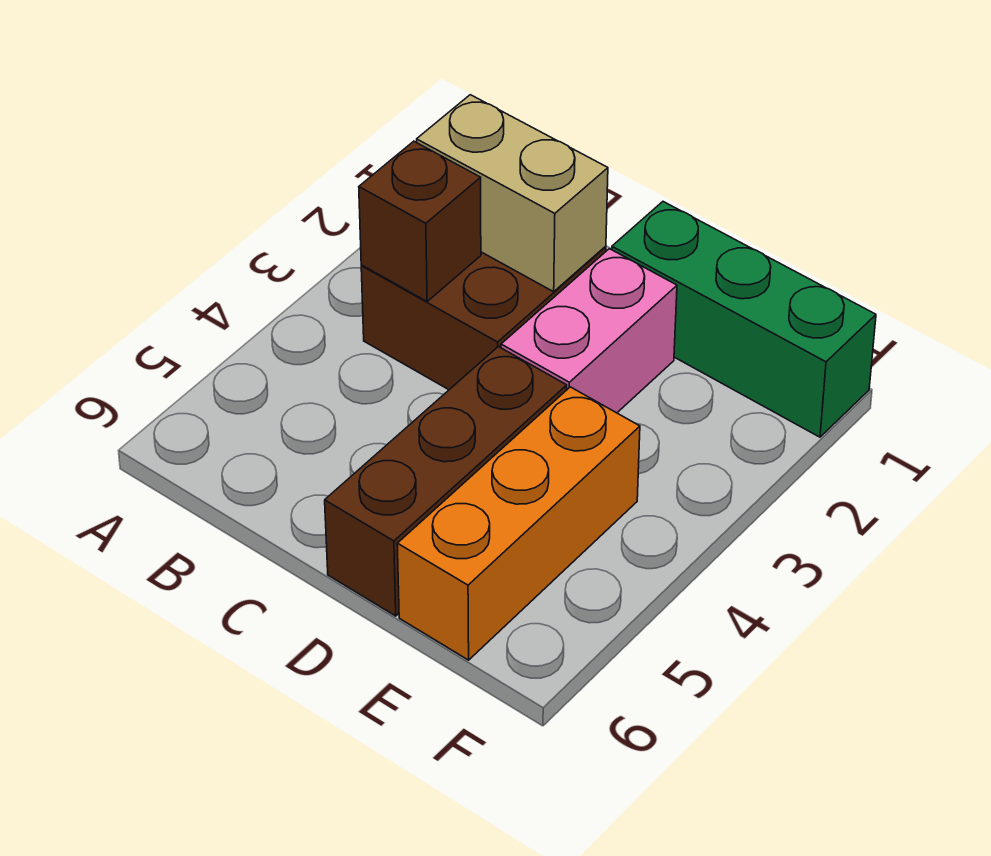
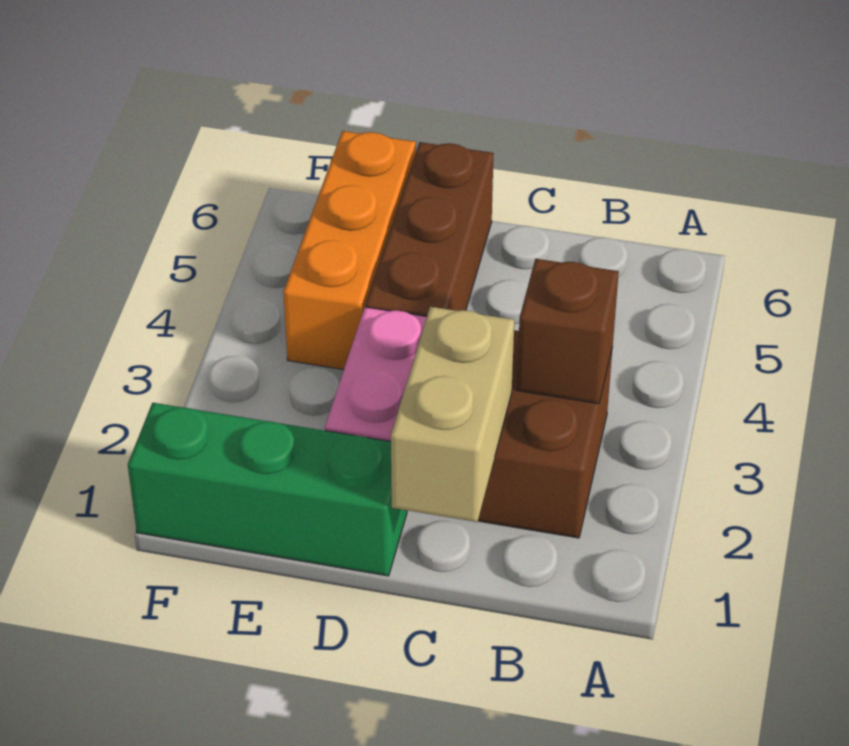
tan brick B2:C2 level 2 -> tan brick C1:C2 level 2

